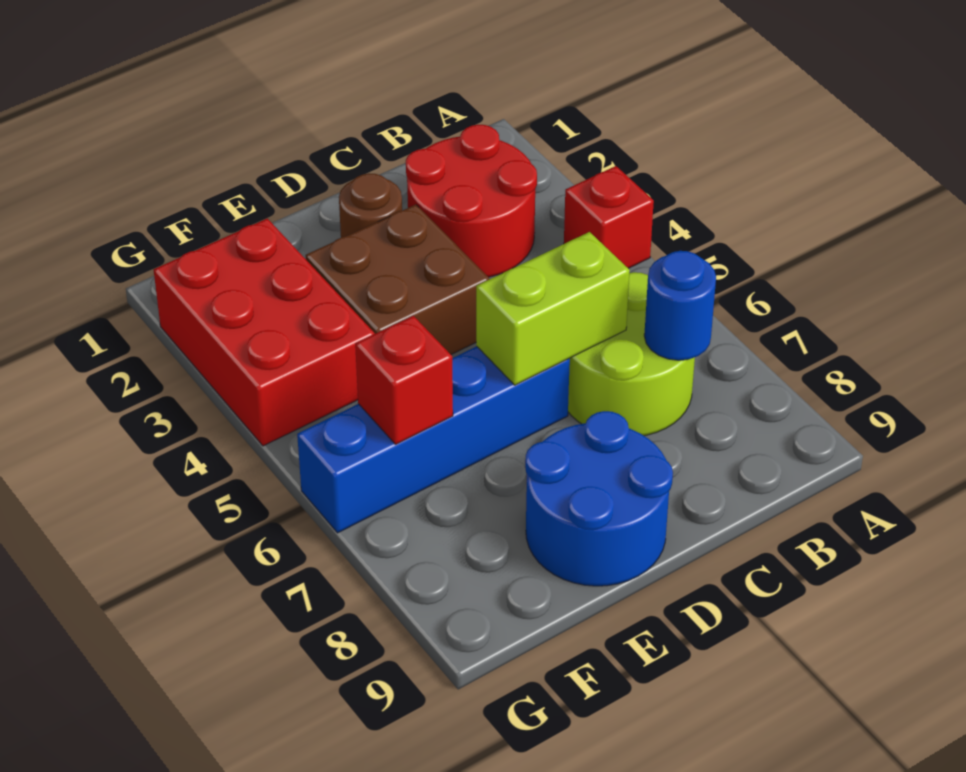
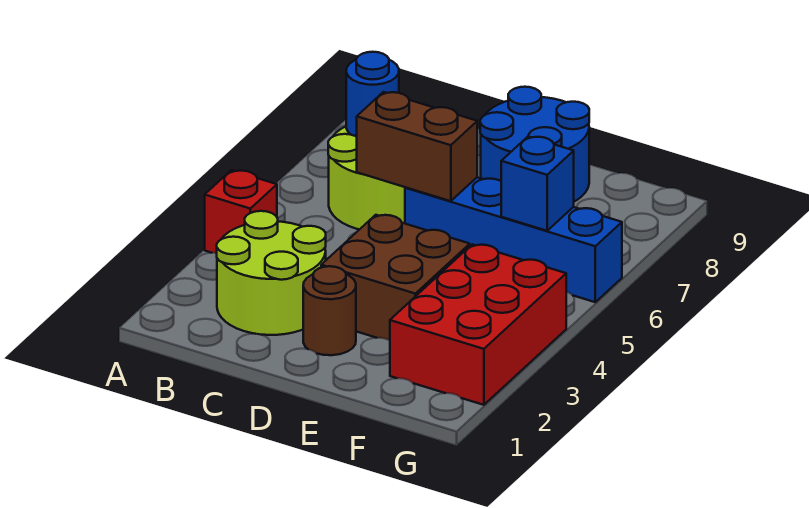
red round brick B2:C3 level 1 -> lime round brick B2:C3 level 1
lime brick C6:D6 level 2 -> brown brick C6:D6 level 2
red brick F6 level 2 -> blue brick F6 level 2

